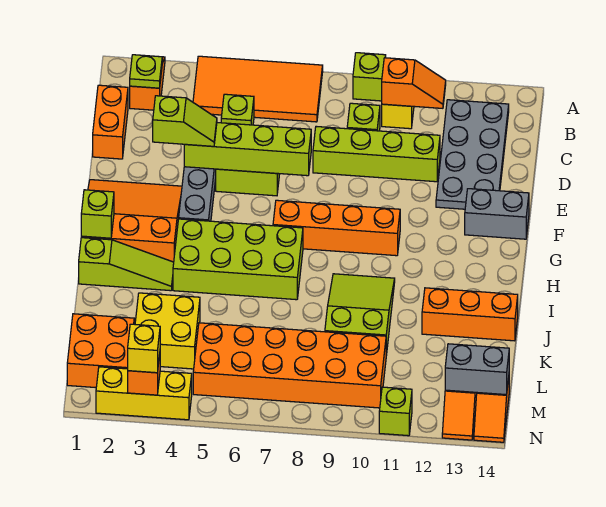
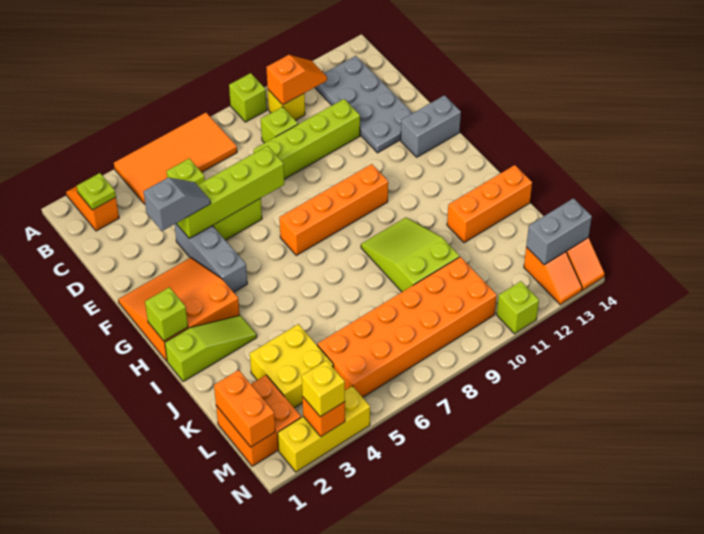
orange brick C1:D1 level 1 -> orange brick L1:M1 level 2
lime slope E3:E4 level 3 top 3 -> grey slope E3:E4 level 3 top 3
lime brick H4:I7 level 1 -> none

